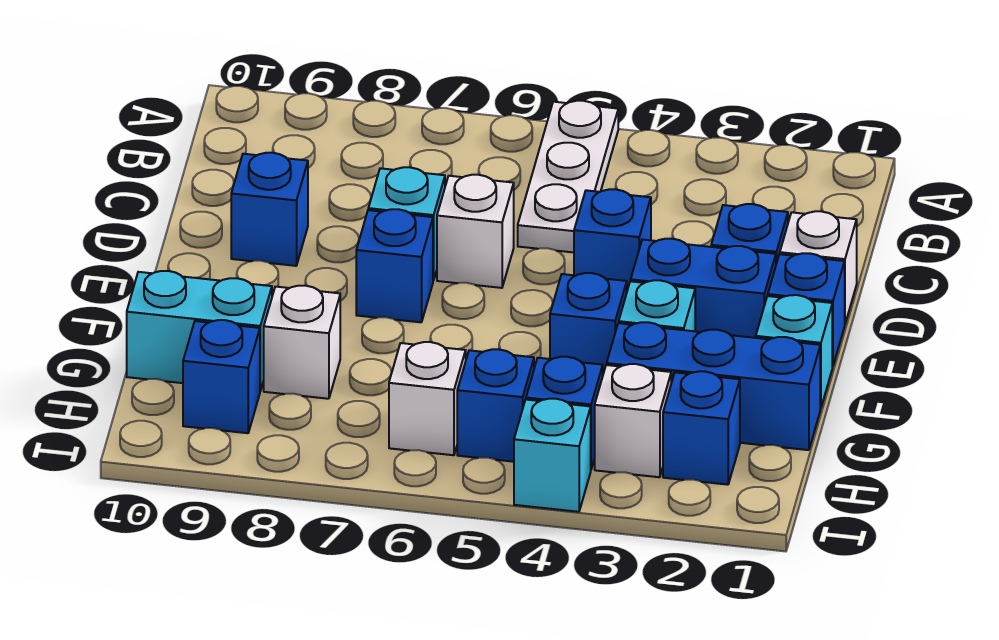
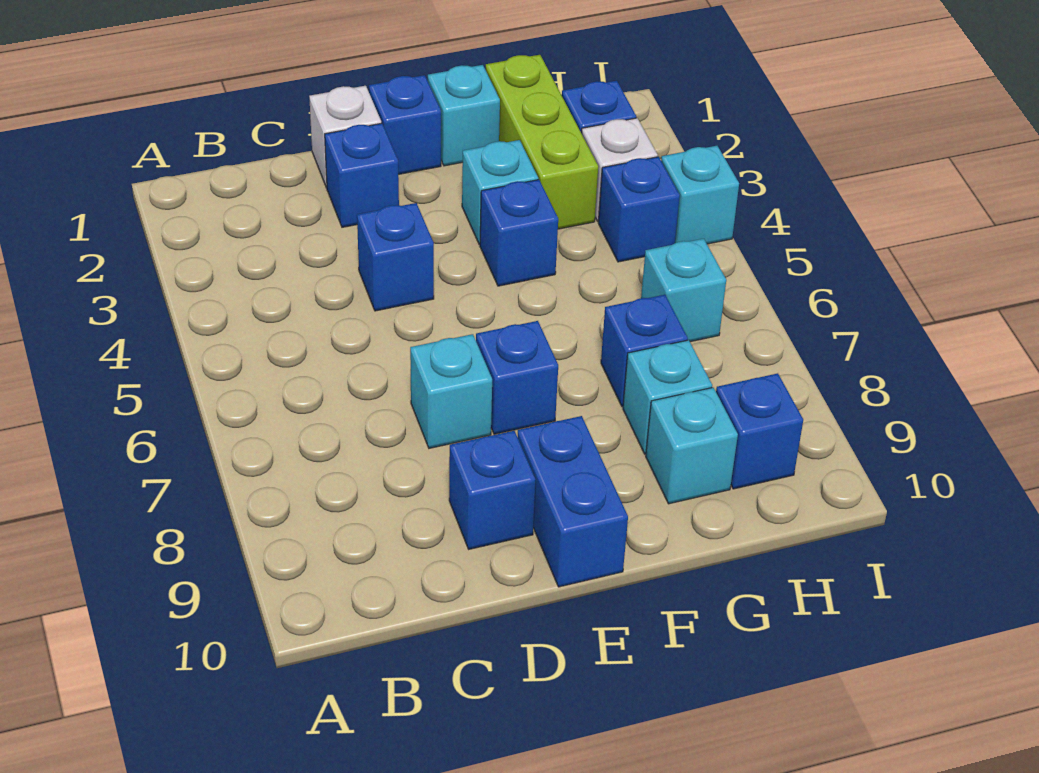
white plate A5:C5 level 1 -> none
white brick D6 level 1 -> none
blue brick E2:E3 level 1 -> blue brick E9:E10 level 1
blue brick G1:G3 level 1 -> lime brick G1:G3 level 1
white brick G8 level 1 -> cyan brick G8 level 1
cyan brick G9:G10 level 1 -> cyan brick G9 level 1
blue brick H5 level 1 -> blue brick G7 level 1
white brick H6 level 1 -> cyan brick H6 level 1

